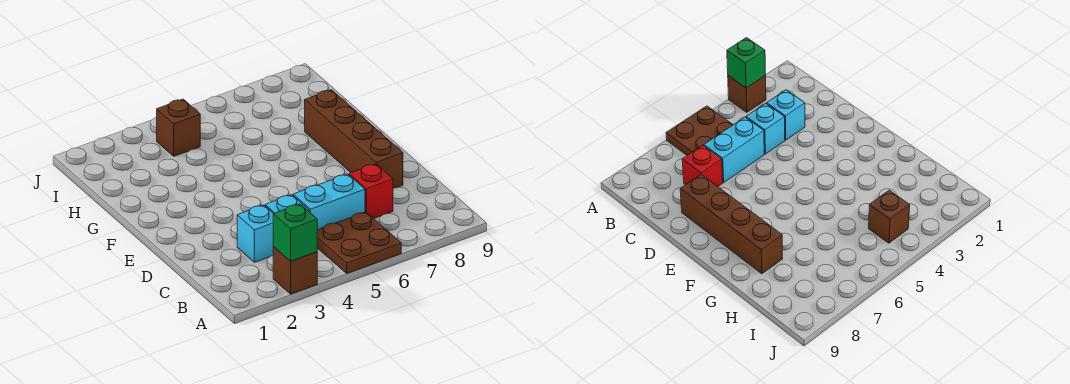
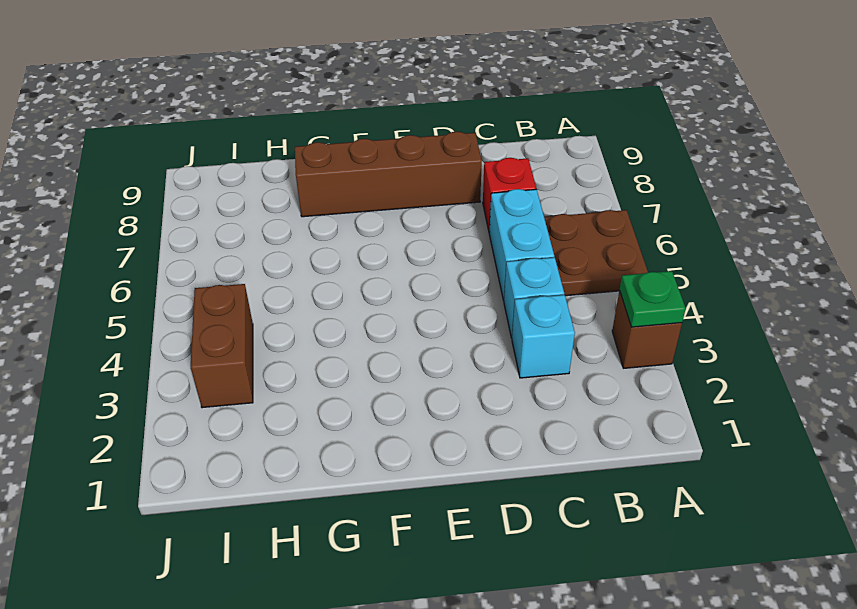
green brick A3 level 2 -> green plate A3 level 2
brown brick I4 level 1 -> brown brick I3:I4 level 1

